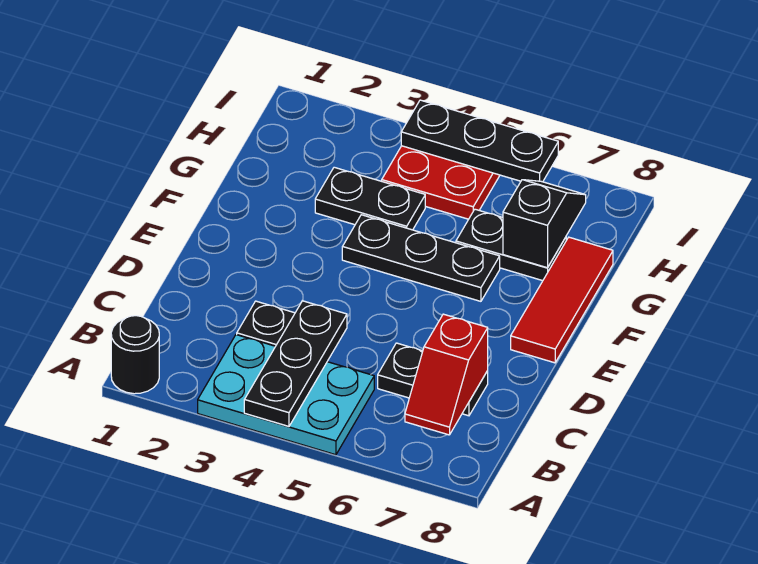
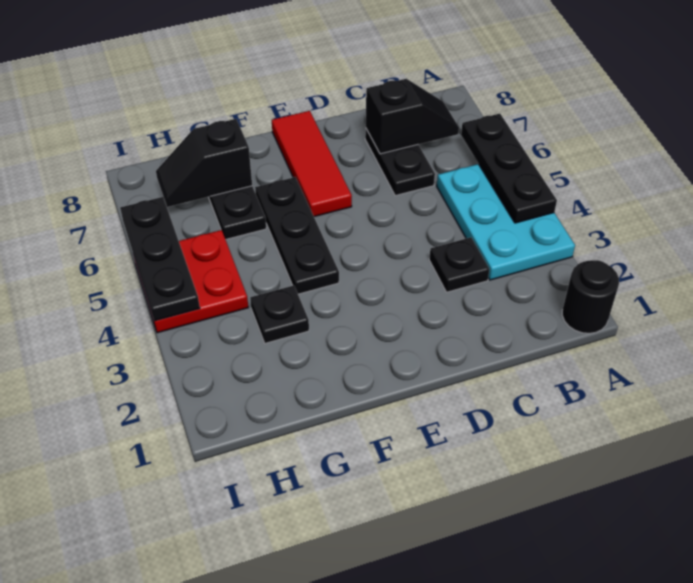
black plate A4:C4 level 2 -> black plate A4:A6 level 2
red slope B7:C7 level 2 top C -> black slope B7:C7 level 2 top C
red tile E8:G8 level 1 -> red tile E6:E8 level 1
black plate G3:G4 level 1 -> black plate G3 level 1

